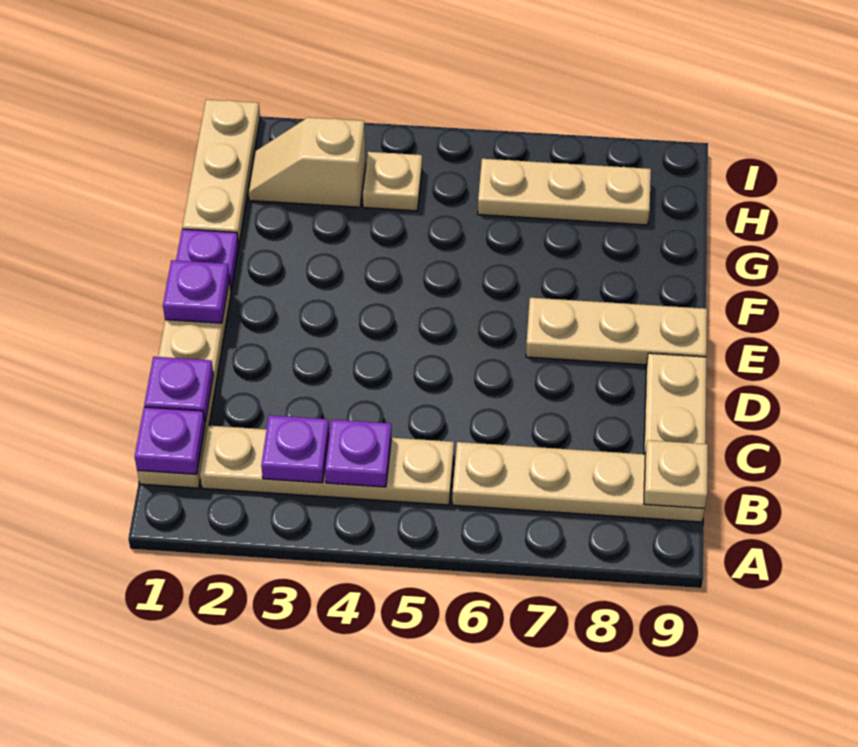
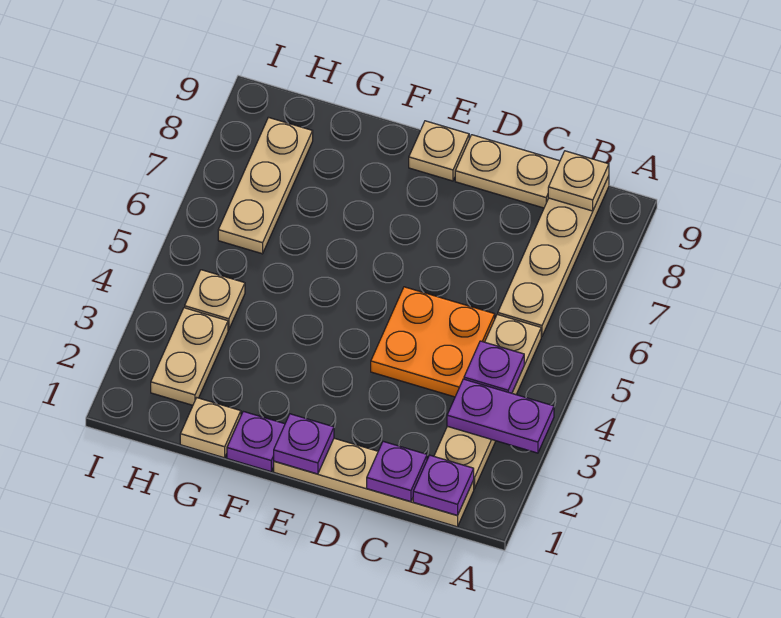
purple plate B3 level 2 -> purple plate A3:B3 level 2
none -> orange plate C4:D5 level 1
tan plate E7:E9 level 1 -> tan plate E9 level 1
tan plate G1:I1 level 1 -> tan plate G1 level 1
tan slope H2:H3 level 1 top 3 -> tan plate H2:H3 level 1

